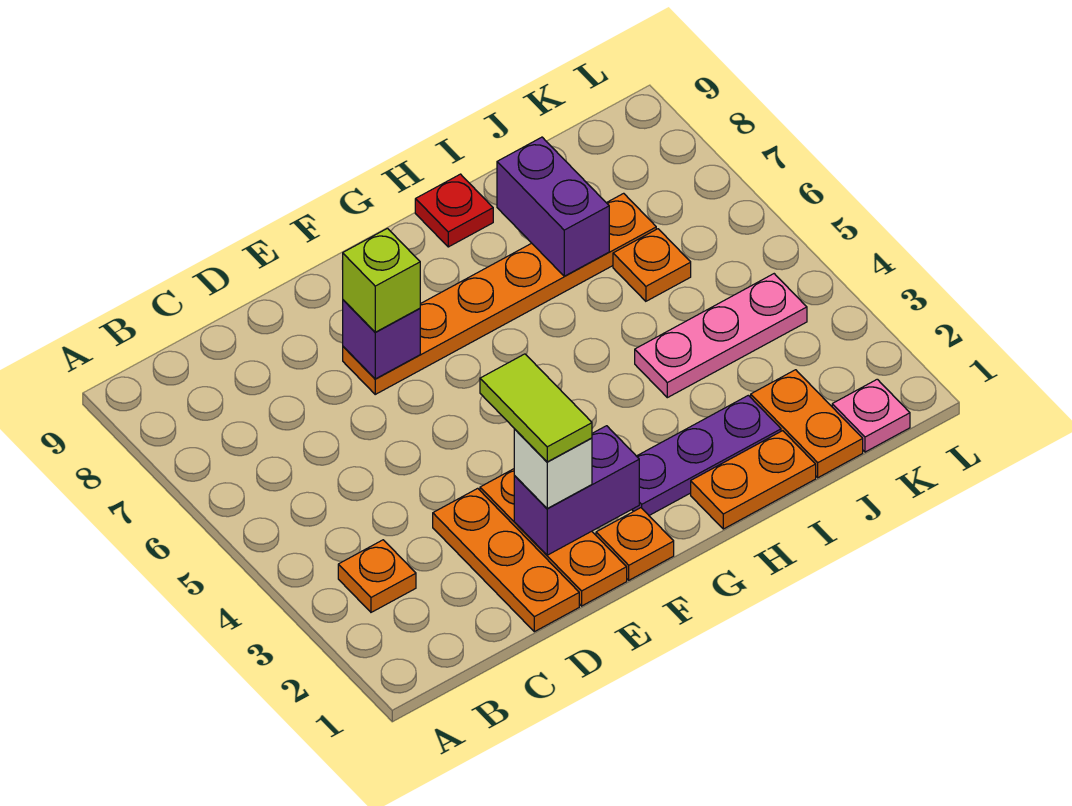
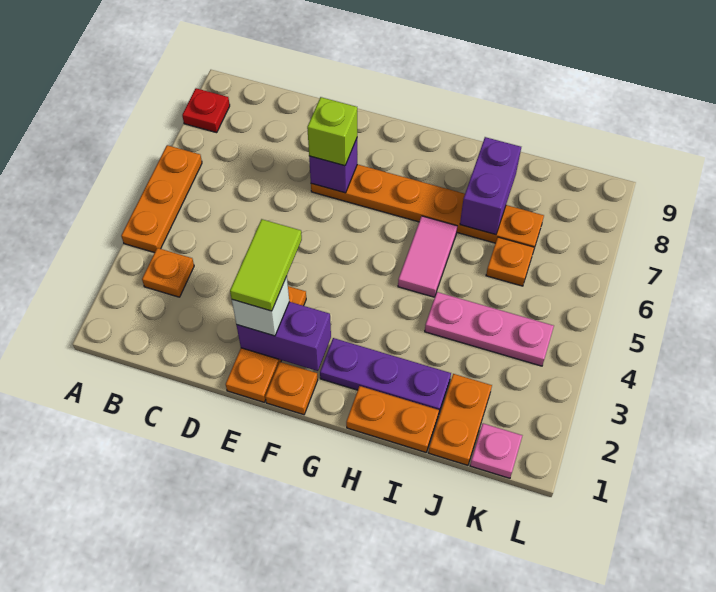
orange plate D1:D3 level 1 -> orange plate A4:A6 level 1
none -> pink tile H5:H6 level 1
red plate H9 level 1 -> red plate A8 level 1

